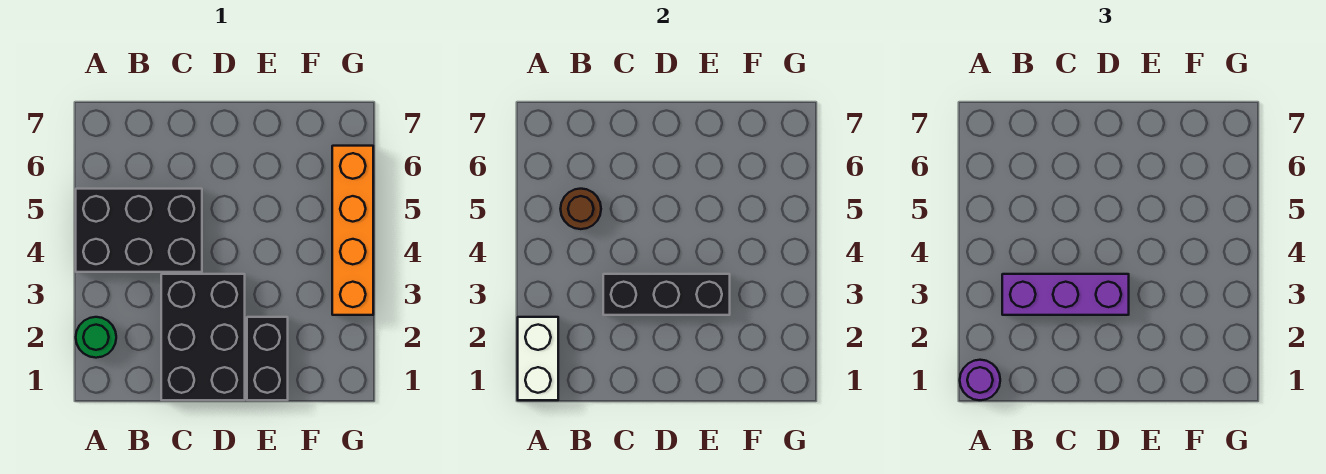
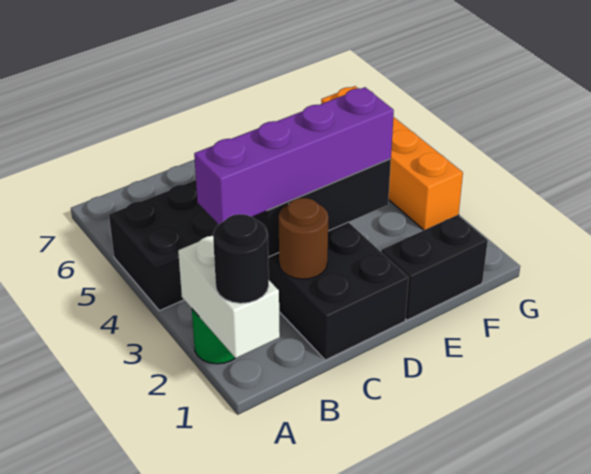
purple round brick A1 level 3 -> black round brick A1 level 3
purple brick B3:D3 level 3 -> purple brick B3:E3 level 3
brown round brick B5 level 2 -> brown round brick C2 level 2
black brick E1:E2 level 1 -> black brick E1:F1 level 1

